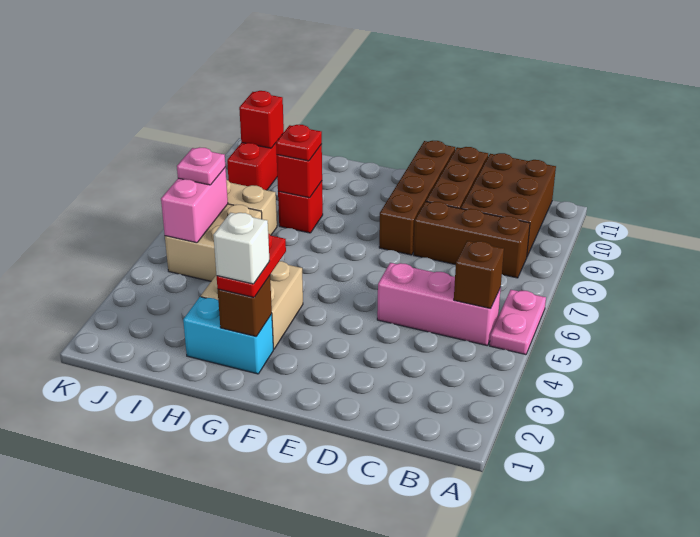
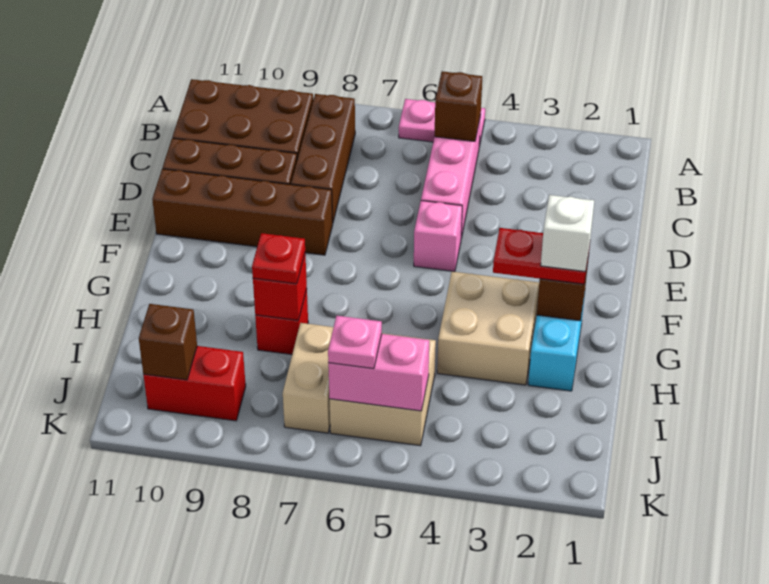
none -> pink brick E5 level 1
red brick J10 level 2 -> brown brick J10 level 2

